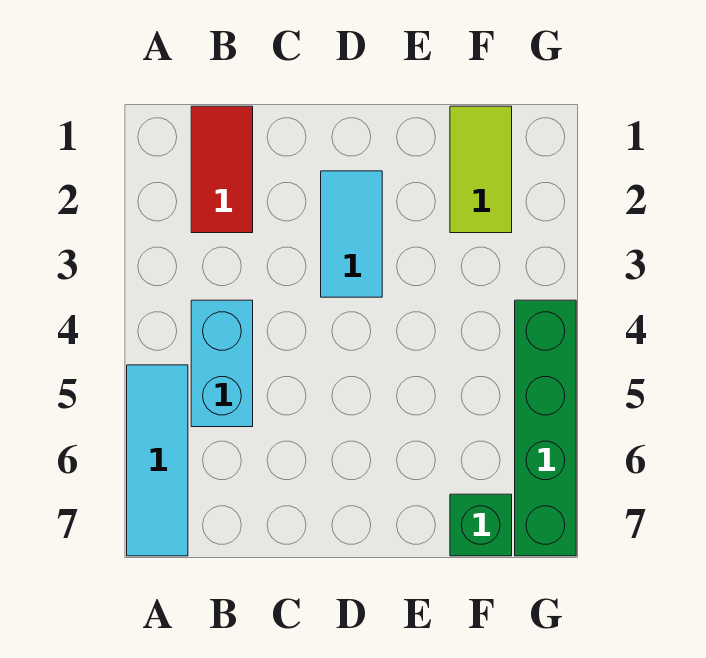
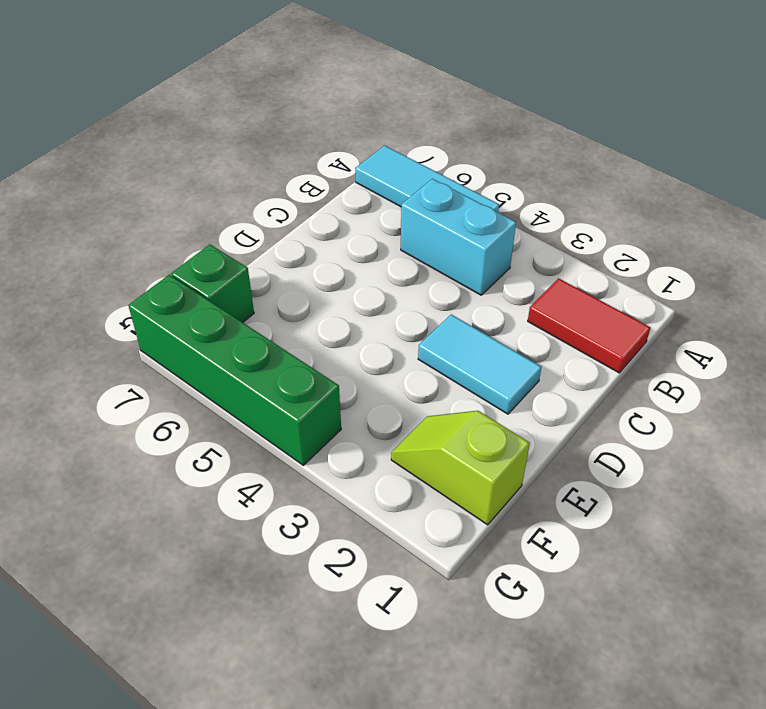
lime tile F1:F2 level 1 -> lime slope F1:F2 level 1 top 1

